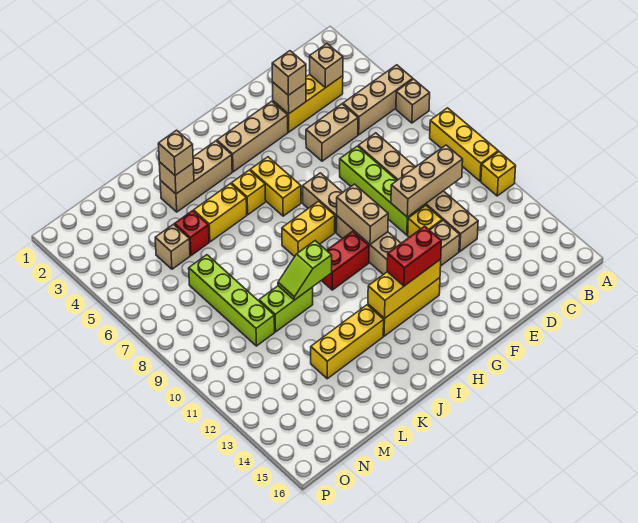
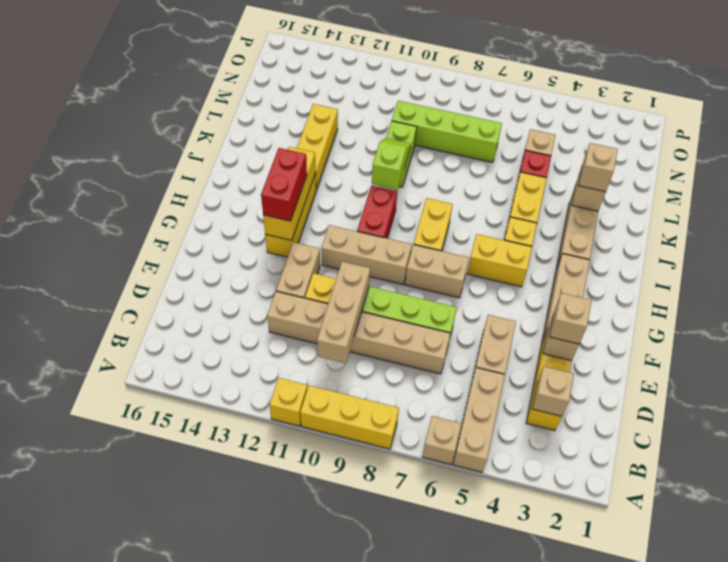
tan brick G9:G10 level 2 -> none

